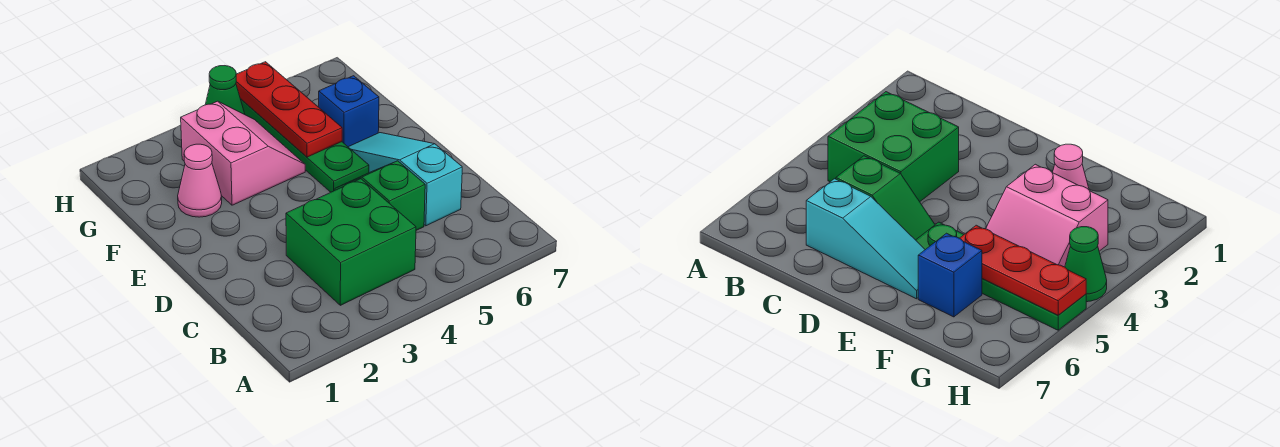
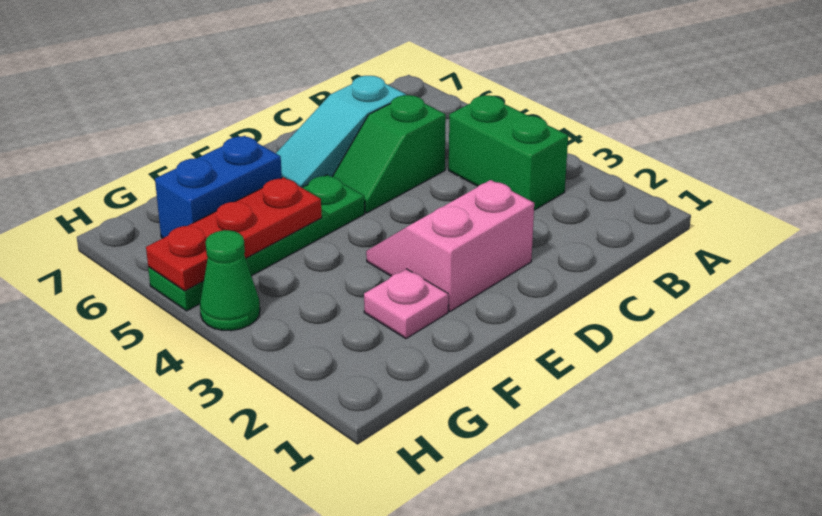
green brick B3:C4 level 1 -> green brick B3:B4 level 1
pink cone F2 level 1 -> pink plate F2 level 1
pink slope F3:G4 level 1 top 3 -> pink slope D2:E3 level 1 top 2
blue brick F6 level 1 -> blue brick F6:G6 level 1

